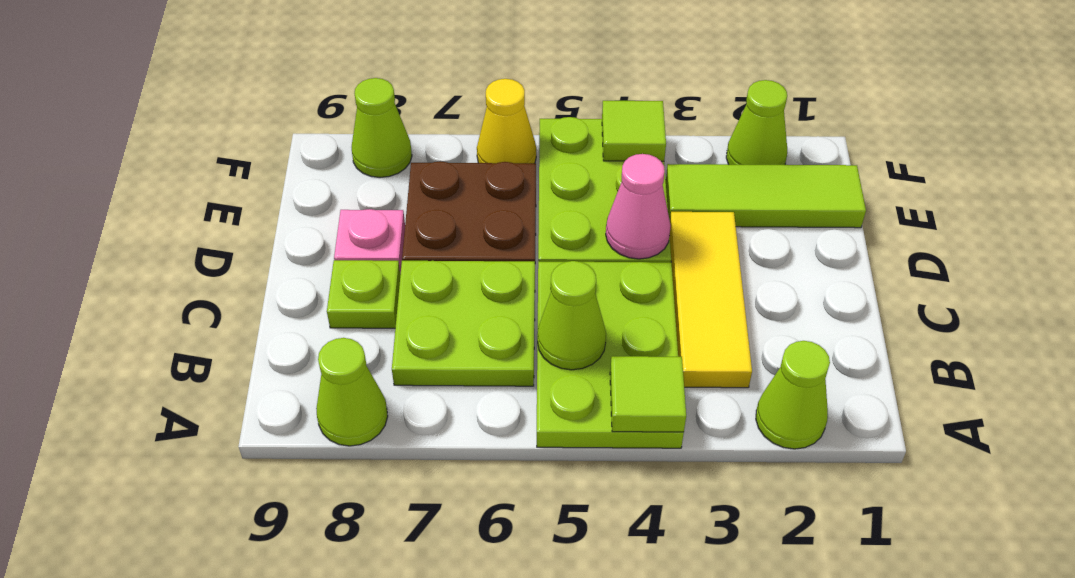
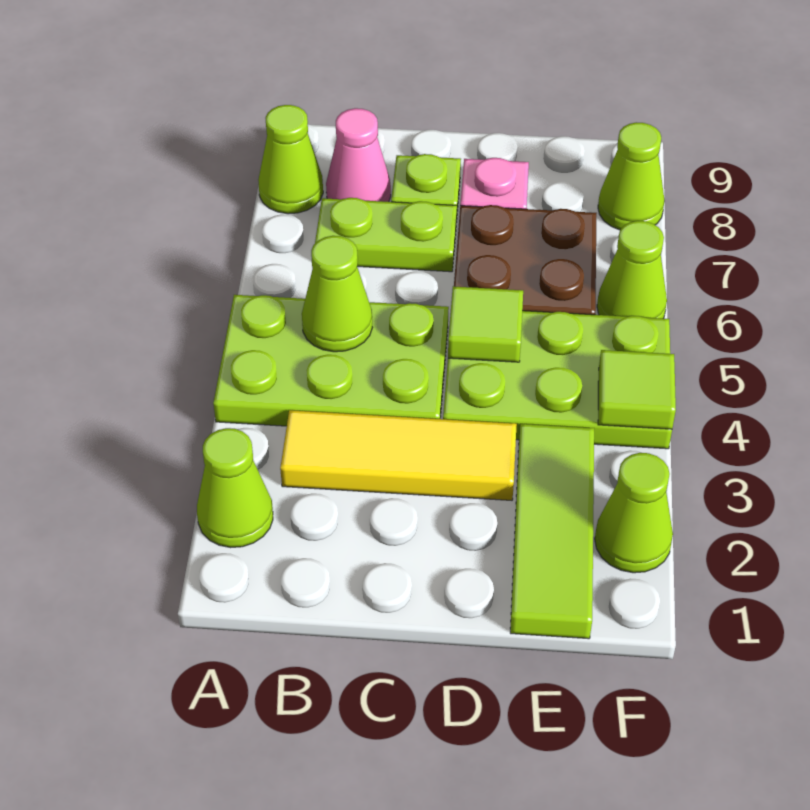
lime tile A4 level 2 -> lime tile D5 level 2
lime plate B6:C7 level 1 -> lime plate B7:C7 level 1
pink cone D4 level 2 -> pink cone B8 level 1
yellow cone F6 level 1 -> lime cone F6 level 1

